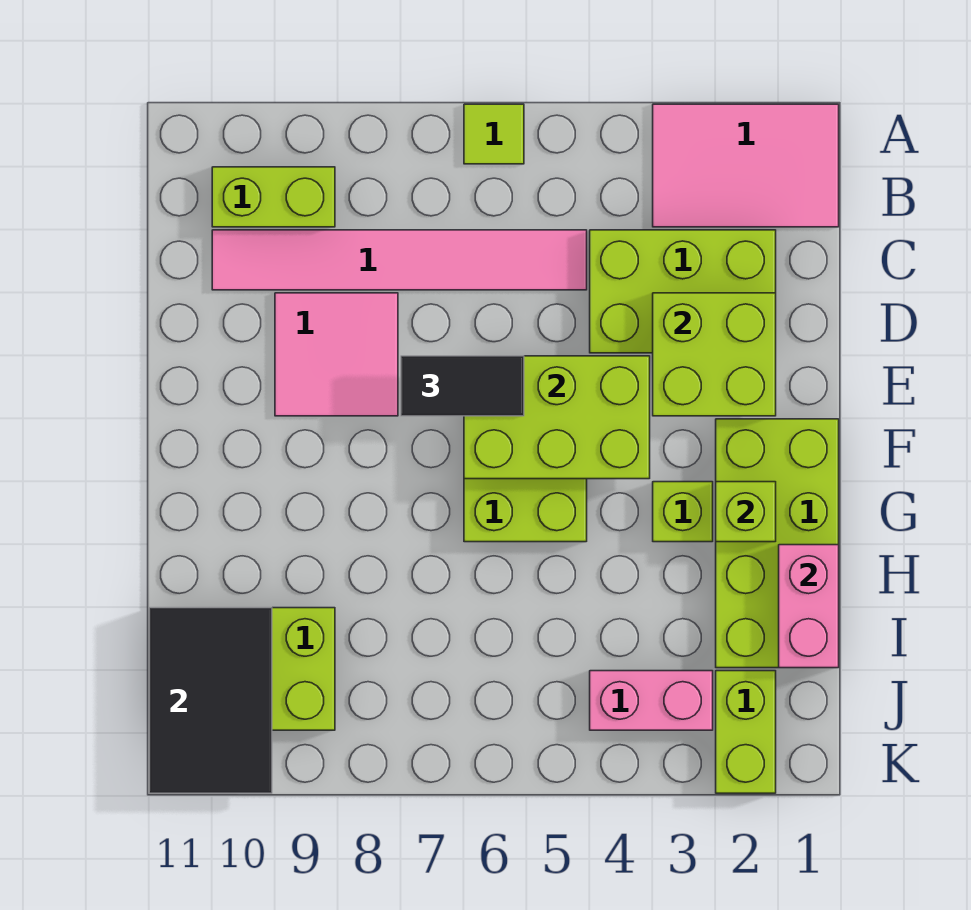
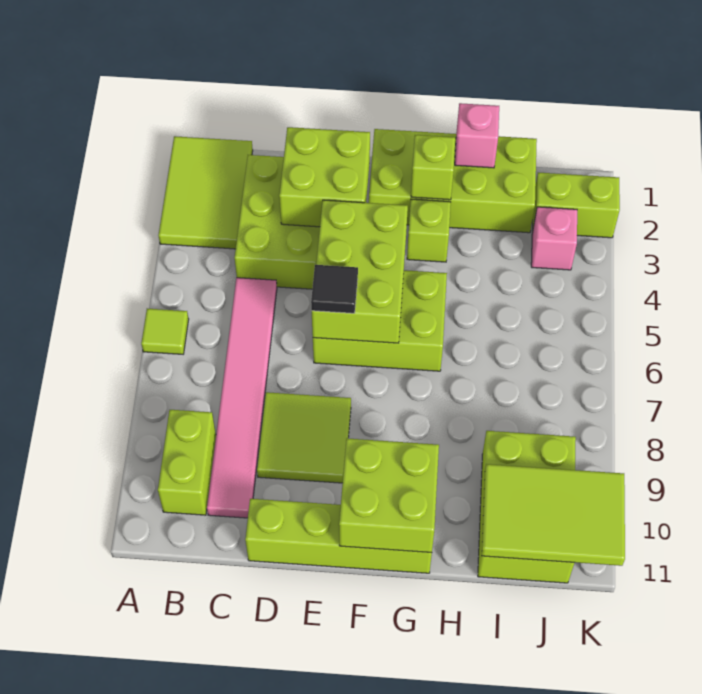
pink tile A1:B3 level 1 -> lime tile A1:B3 level 1
pink tile D8:E9 level 1 -> lime tile D8:E9 level 1
none -> lime brick D11:G11 level 1
black tile E6:E7 level 3 -> black tile E6 level 3
none -> lime brick F10:G11 level 2
pink brick H1:I1 level 2 -> pink brick H1 level 2
black tile I10:K11 level 2 -> lime tile I10:K11 level 2
pink brick J3:J4 level 1 -> pink brick J3 level 1

